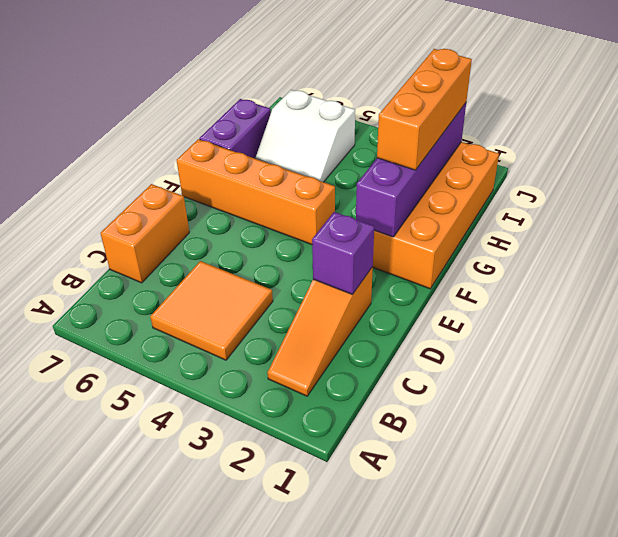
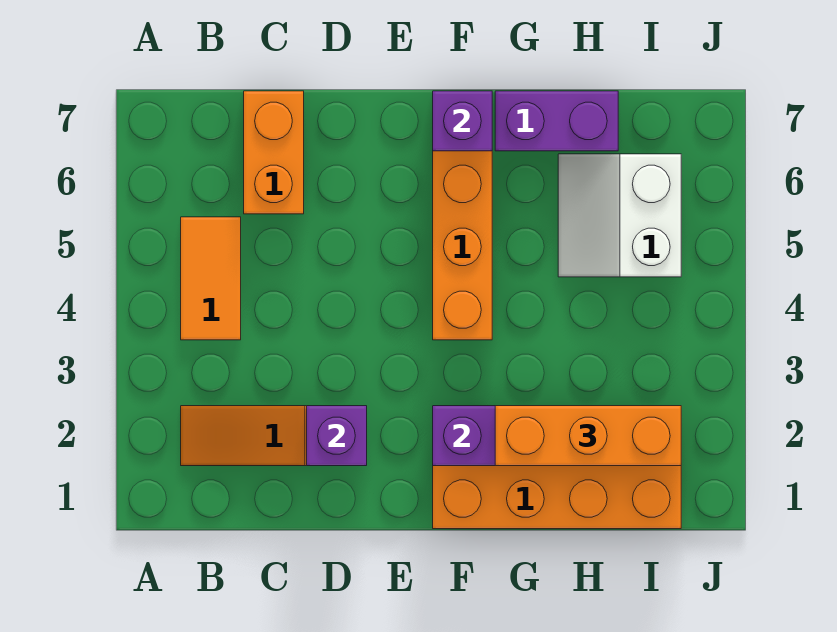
orange tile B4:C5 level 1 -> orange tile B4:B5 level 1
orange brick C7:D7 level 1 -> orange brick C6:C7 level 1
none -> purple brick F7 level 2

